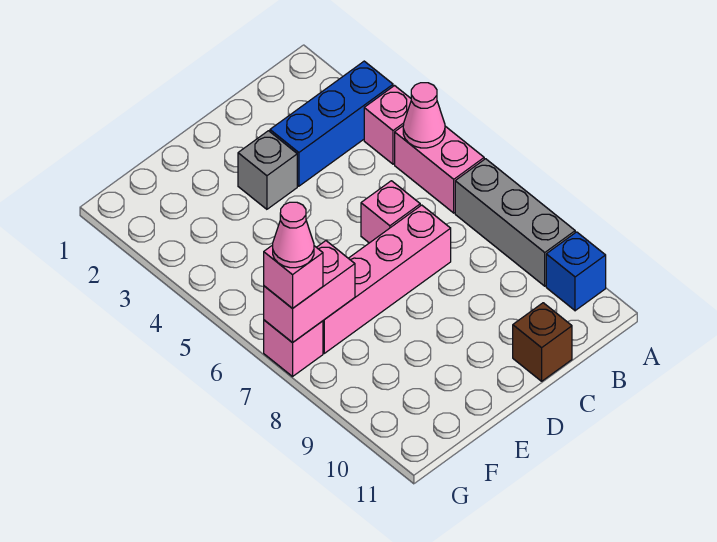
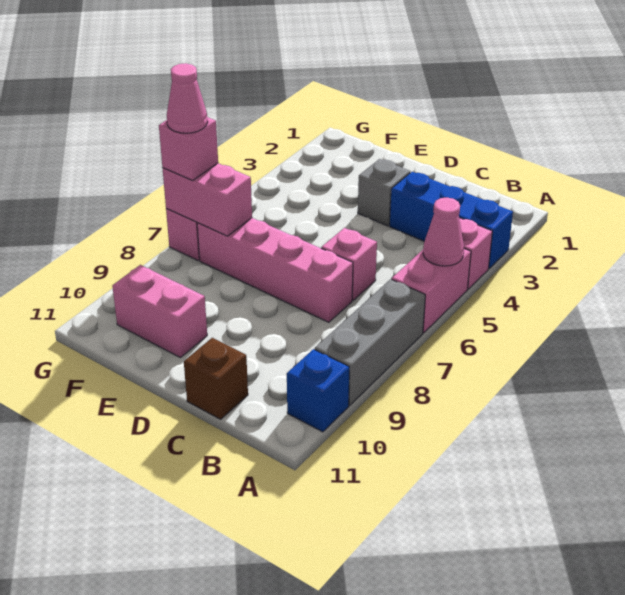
none -> pink brick E10:F10 level 1

